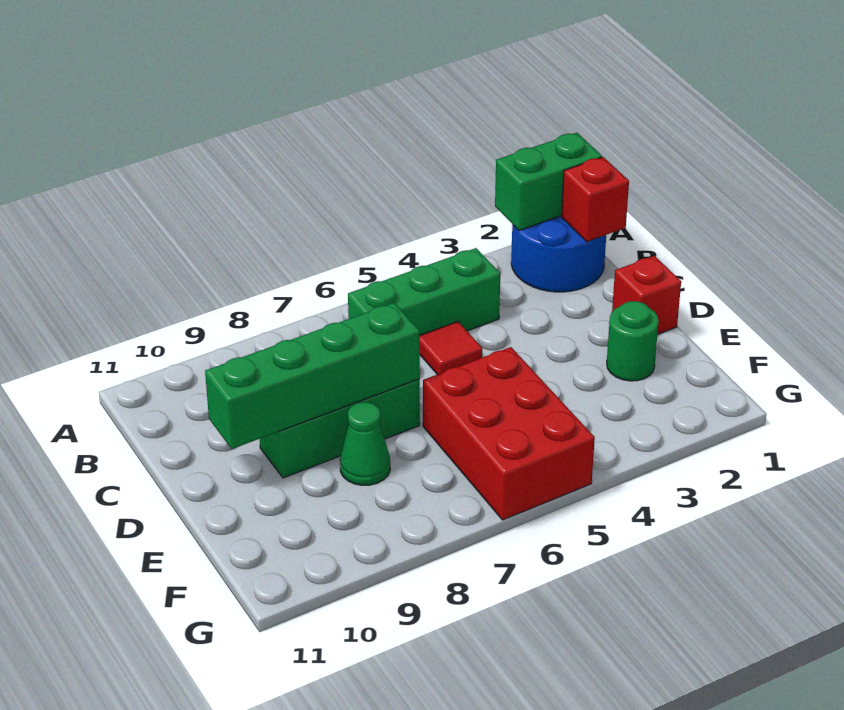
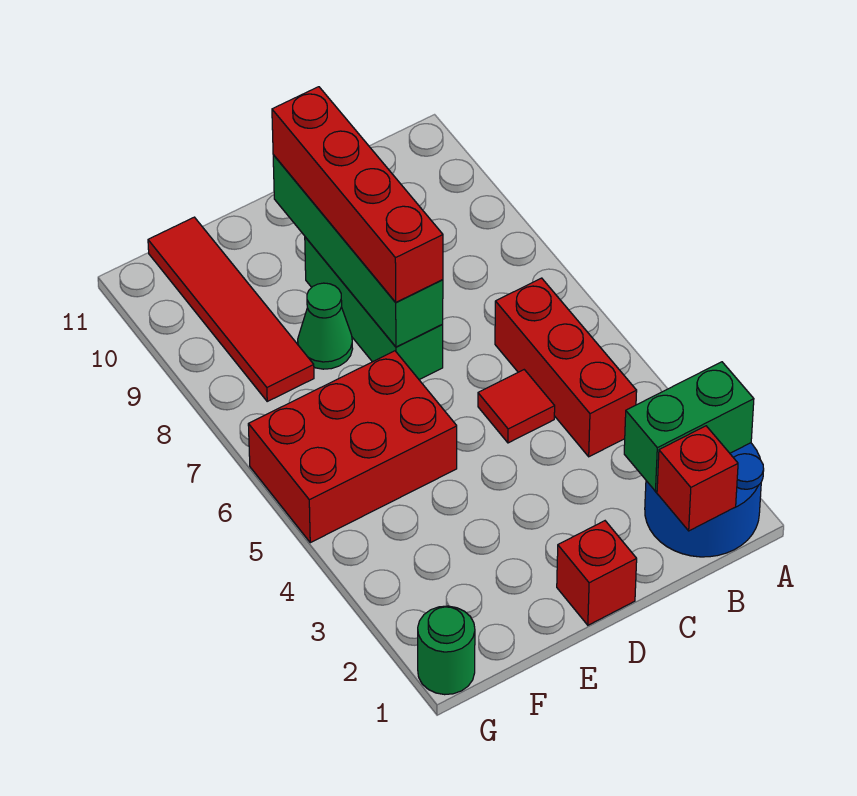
green brick A1:A2 level 2 -> green brick A2:B2 level 2
green brick B4:B6 level 1 -> red brick B4:B6 level 1
none -> red brick D7:D10 level 3
green round brick E2 level 1 -> green round brick G1 level 1
none -> red tile F8:F11 level 1

